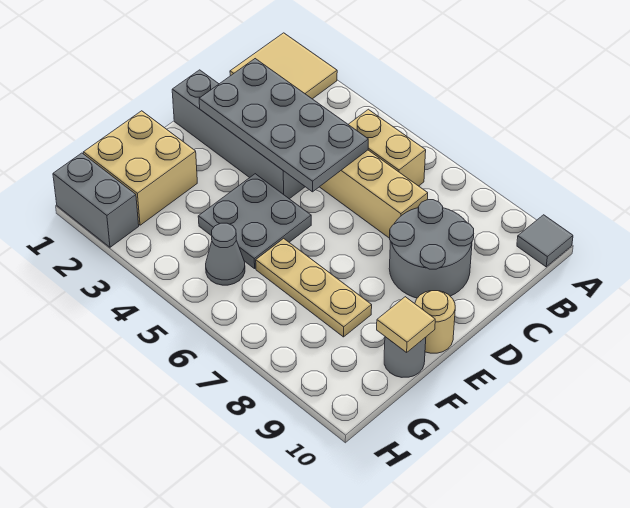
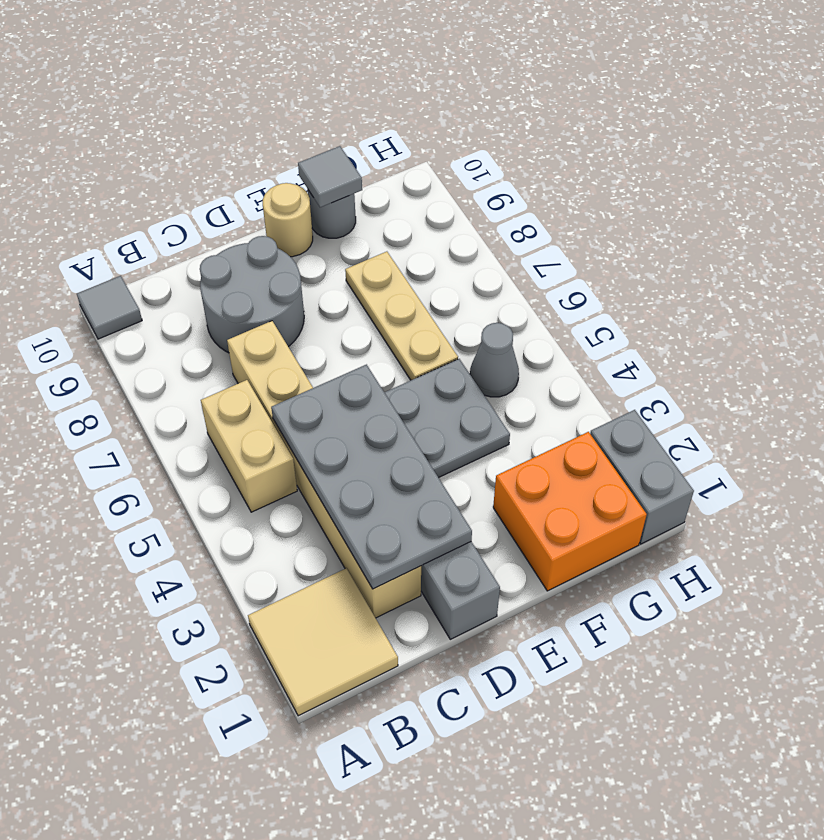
tan brick F1:G2 level 1 -> orange brick F1:G2 level 1
tan tile F10 level 2 -> grey tile F10 level 2

